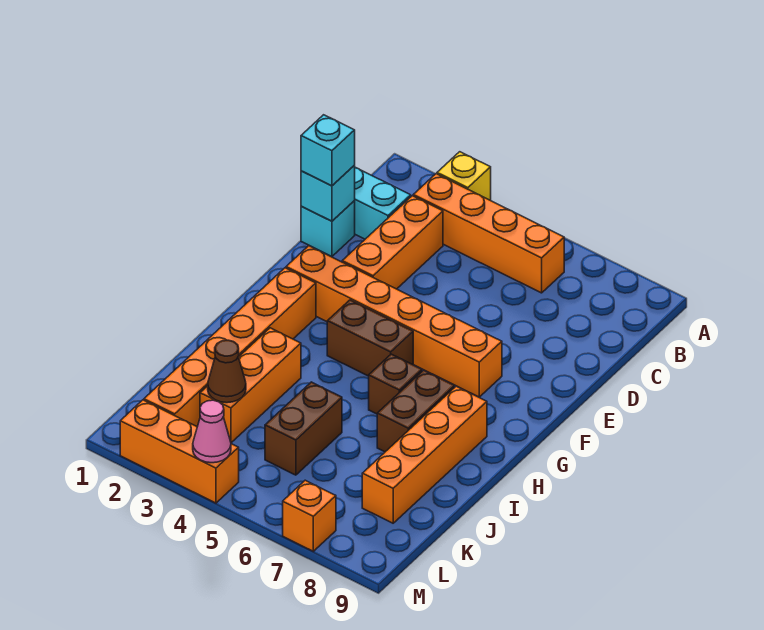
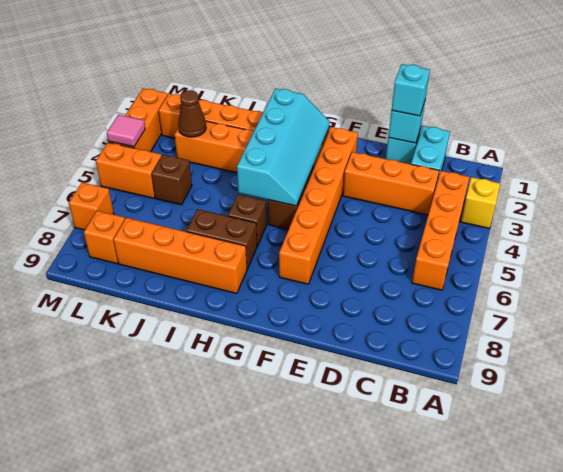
none -> cyan slope G2:H5 level 2 top H
brown brick J5:K5 level 1 -> brown brick K5 level 1
none -> orange brick L5:M5 level 1
none -> orange brick L8 level 1
pink cone M4 level 2 -> pink tile M4 level 2

